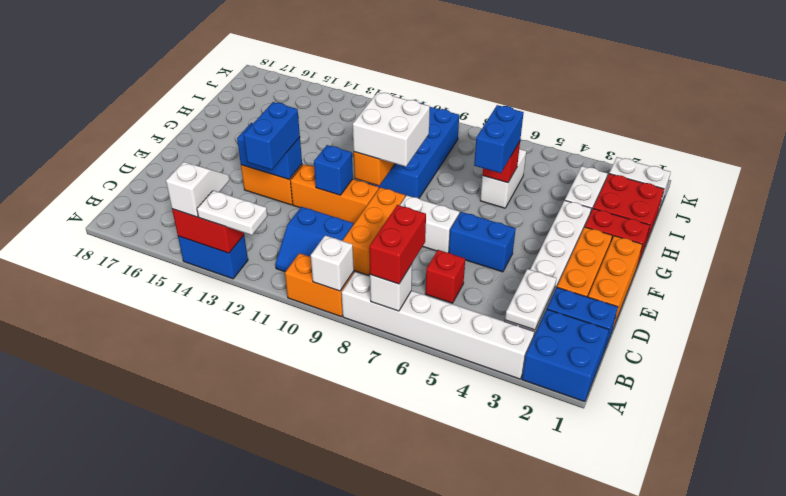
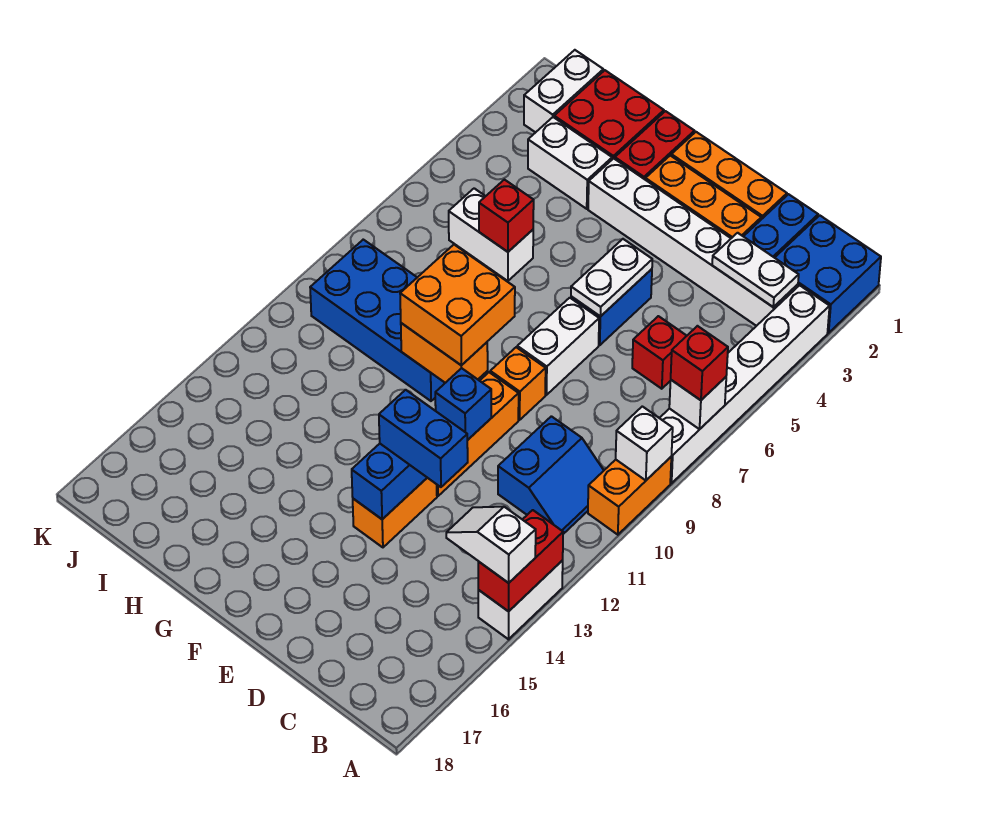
red brick A7:B7 level 3 -> red brick A7 level 3
white plate A12:A13 level 3 -> white plate E5:E6 level 2
blue brick A13:A14 level 1 -> white brick A13:A14 level 1
orange brick C9:E9 level 1 -> orange brick E9 level 1
white brick F9:G10 level 3 -> orange brick F9:G10 level 3
blue brick G6:H6 level 3 -> none

